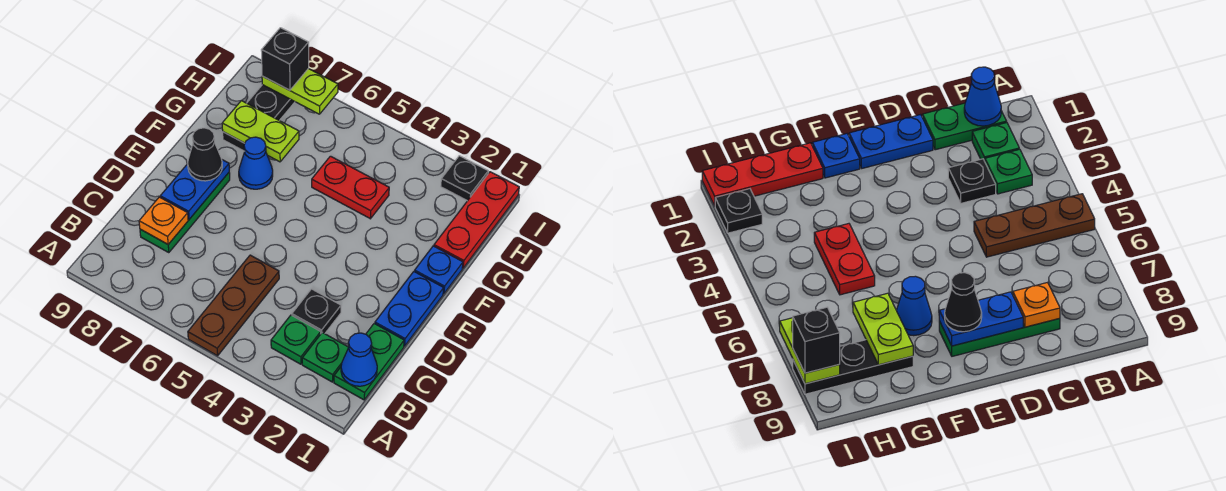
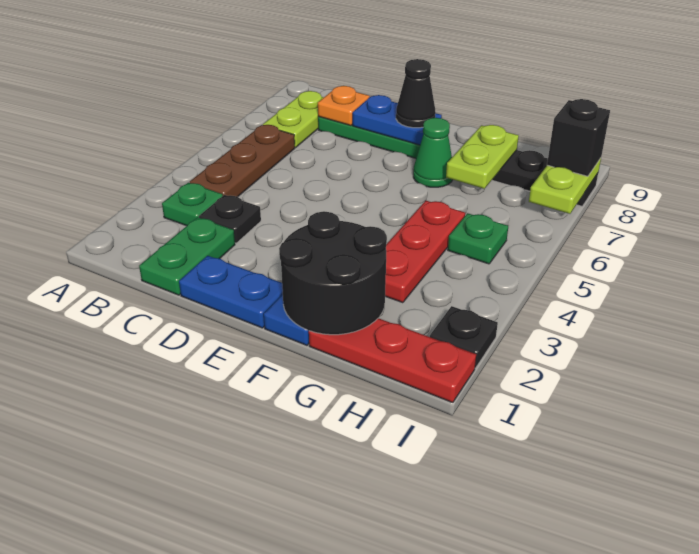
brown plate A5:C5 level 1 -> brown plate B4:B6 level 1
green plate B1:C1 level 1 -> green plate C1:C2 level 1
blue cone B1 level 2 -> none
green plate B2 level 1 -> green plate H5 level 1
none -> lime plate B7:B8 level 1
none -> black round brick F1:G2 level 2
blue cone F7 level 1 -> green cone F7 level 1
red plate G4:G5 level 1 -> red plate G3:G5 level 1

